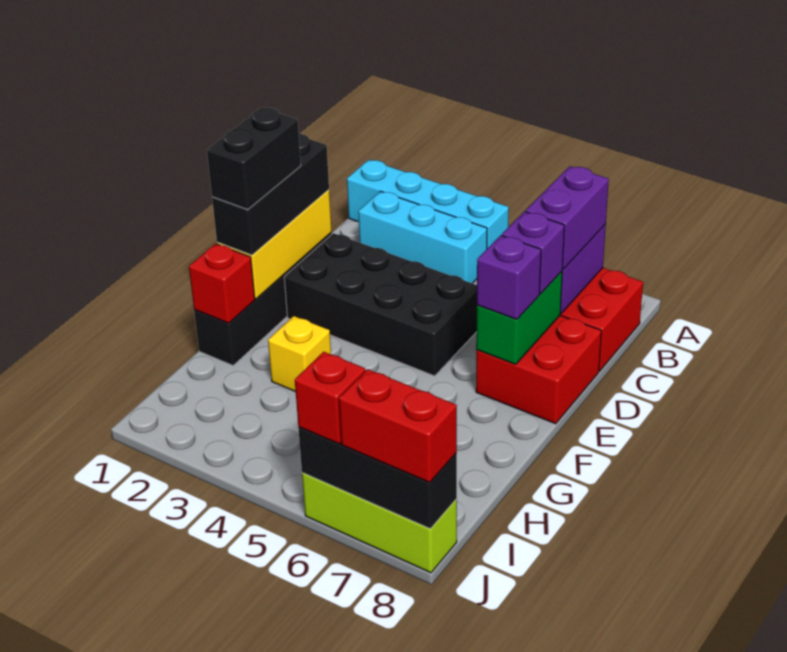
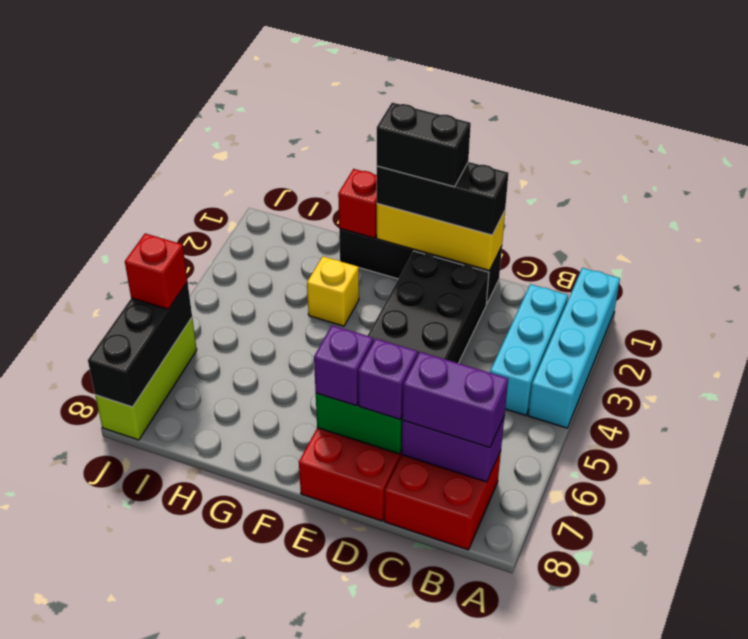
red brick J7:J8 level 3 -> none

